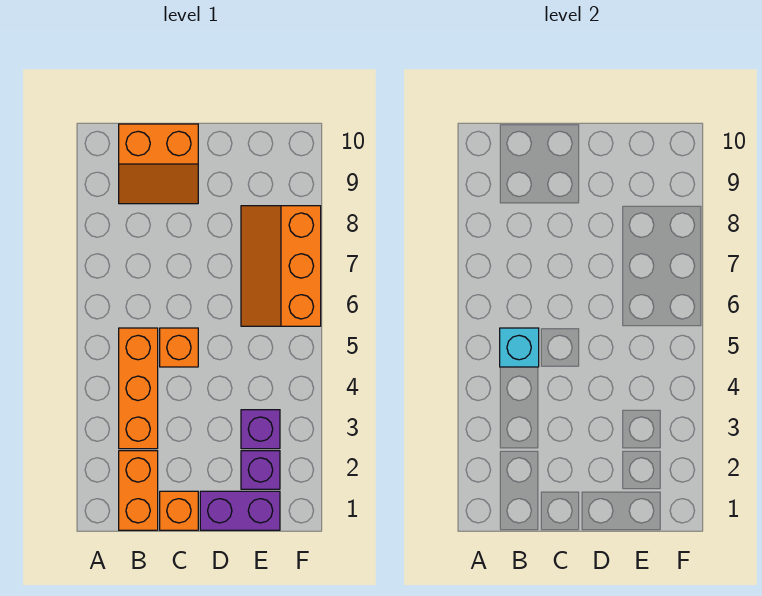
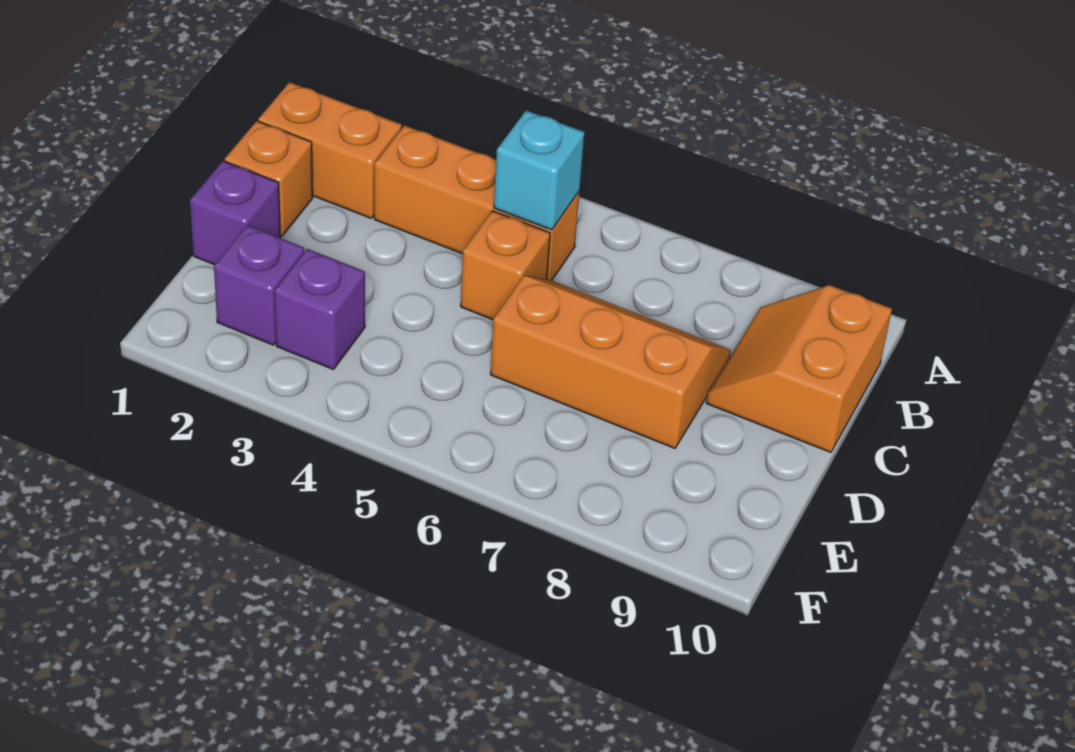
purple brick D1:E1 level 1 -> purple brick D1 level 1
orange slope E6:F8 level 1 top F -> orange slope C6:D8 level 1 top D

